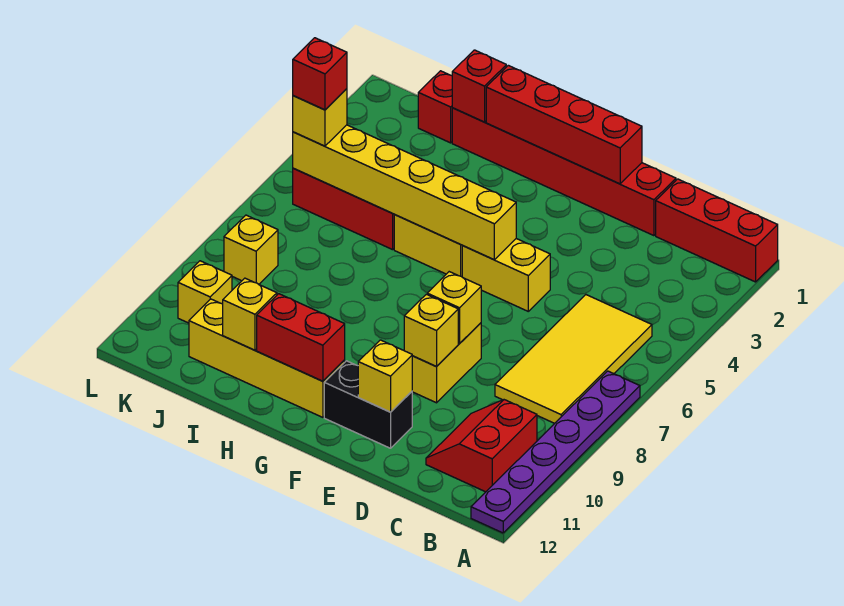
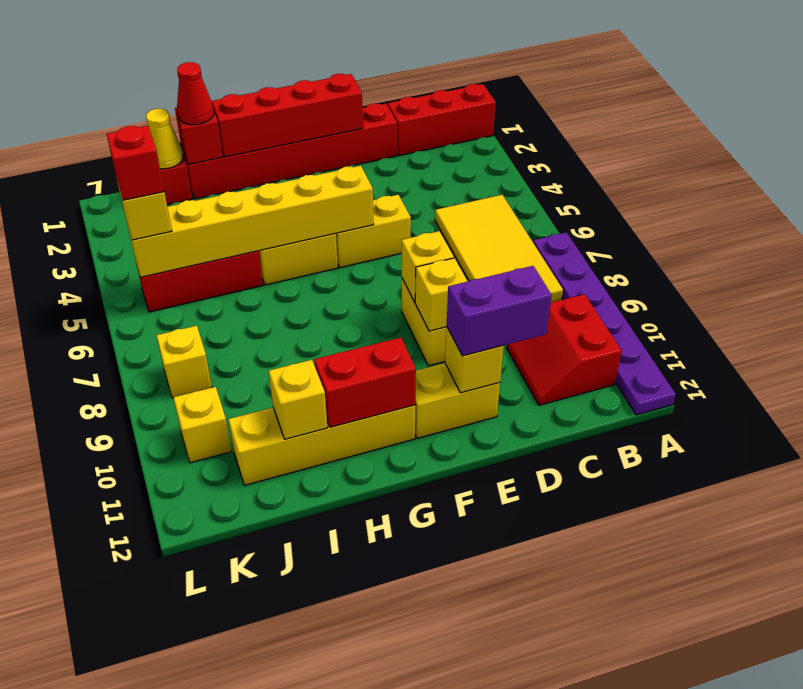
none -> purple brick D11:E11 level 3
black brick E11:F11 level 1 -> yellow brick E11:F11 level 1
none -> red cone I1 level 3
none -> yellow cone J1 level 2

